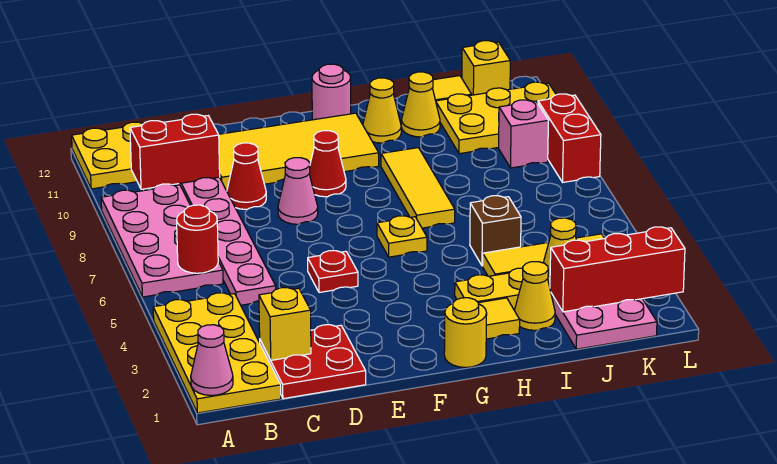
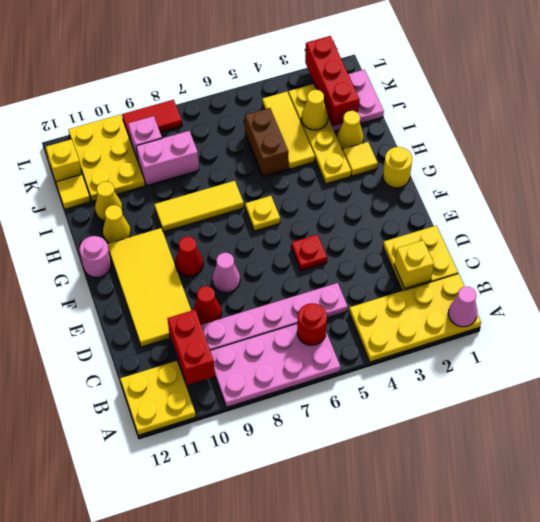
red plate C1:D2 level 1 -> yellow plate C1:D2 level 1
brown brick I5 level 1 -> brown brick I5:J5 level 1
none -> pink brick J8:J9 level 1
red brick L8:L9 level 1 -> red tile L8:L9 level 1

